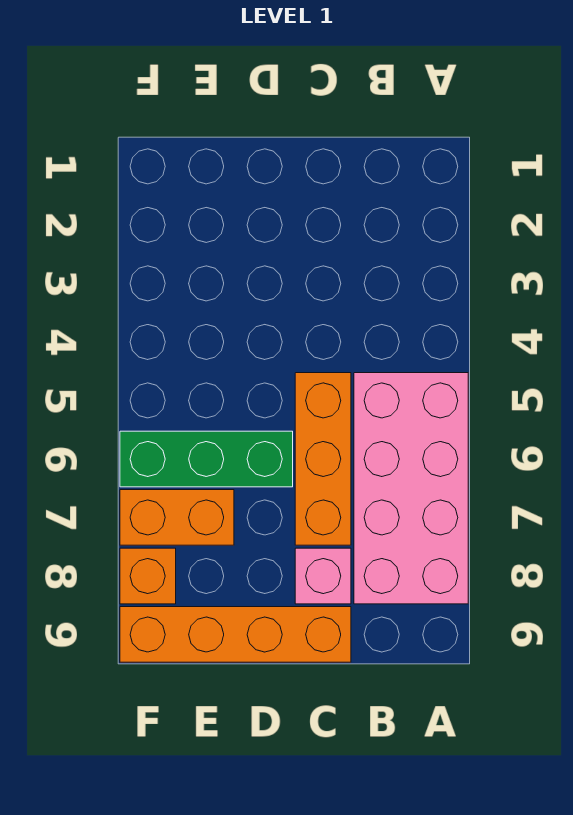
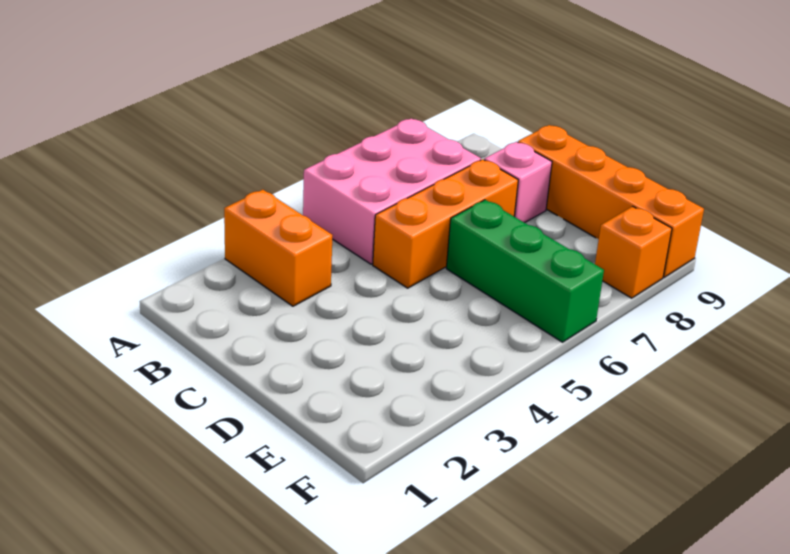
pink brick A5:B8 level 1 -> pink brick A5:B7 level 1
orange brick E7:F7 level 1 -> orange brick A3:B3 level 1

